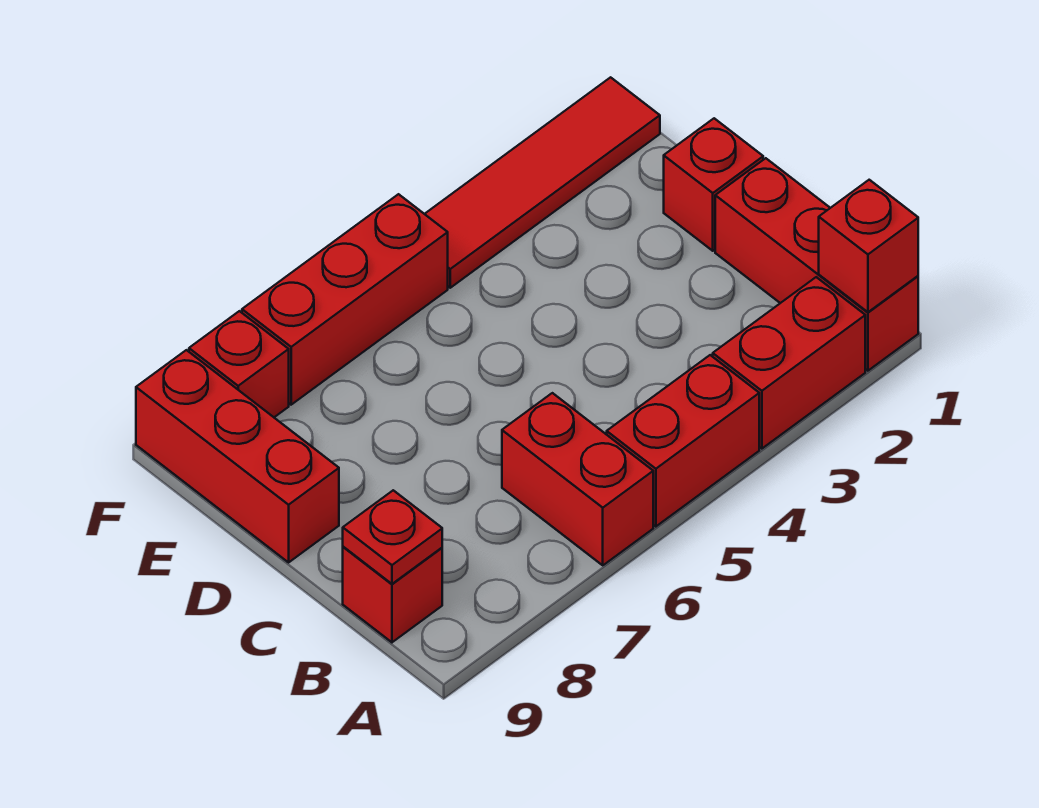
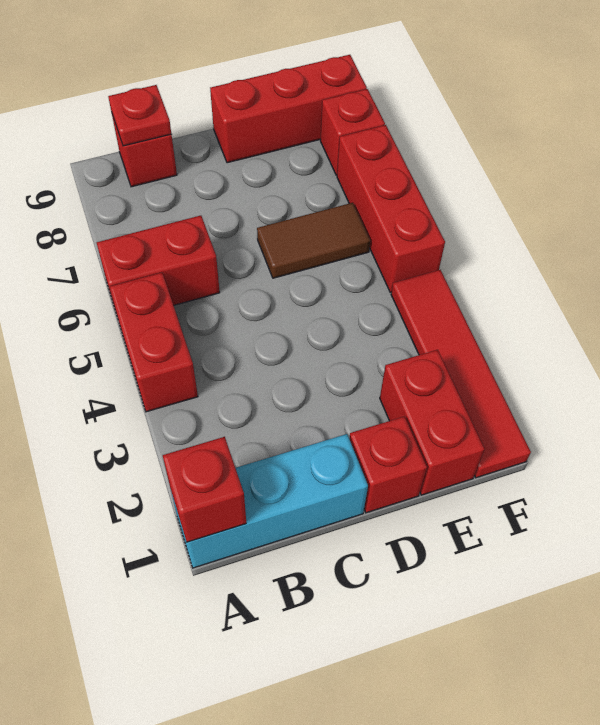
red brick A1:C1 level 1 -> cyan brick A1:C1 level 1
red brick A2:A3 level 1 -> red brick E1:E2 level 1
none -> brown tile D6:E6 level 1

